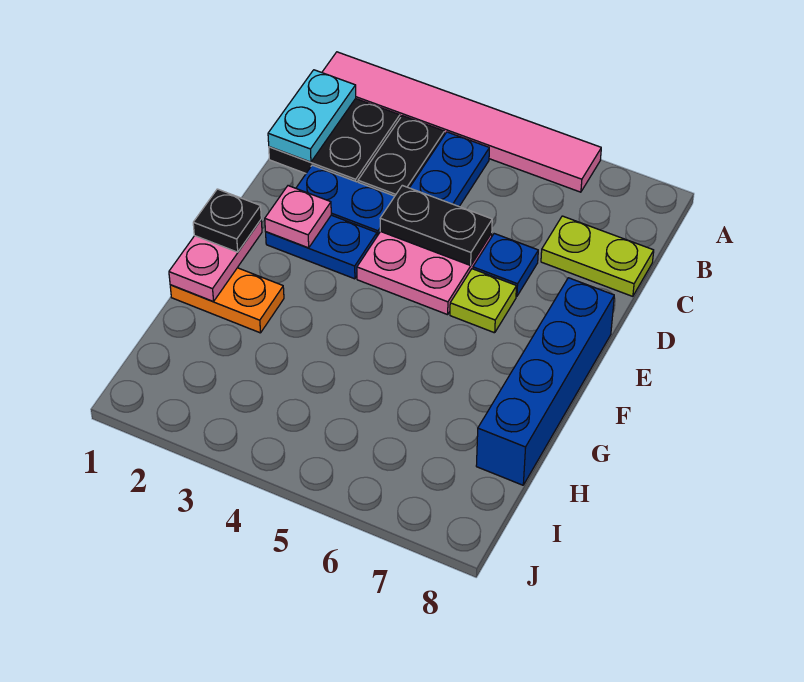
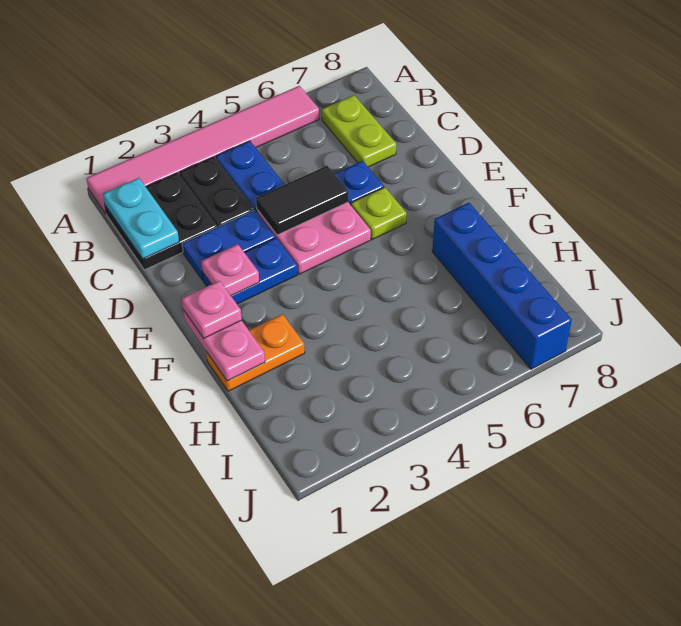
lime plate C7:C8 level 1 -> lime plate B7:C7 level 1
black plate D4:D5 level 2 -> black tile D4:D5 level 2
blue brick E8:H8 level 1 -> blue brick G7:J7 level 1
black plate F1 level 3 -> pink plate F1 level 3

